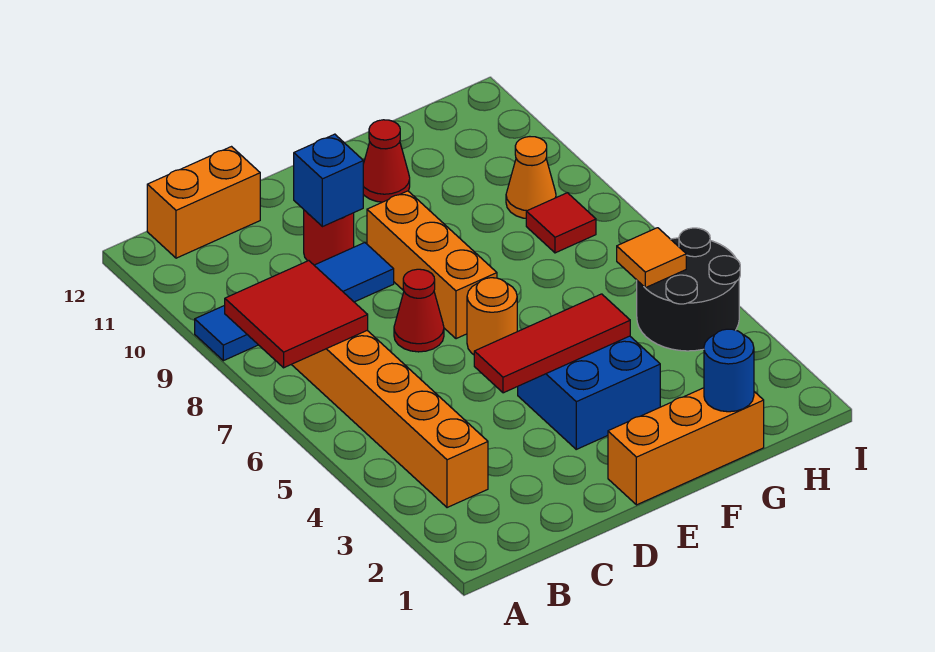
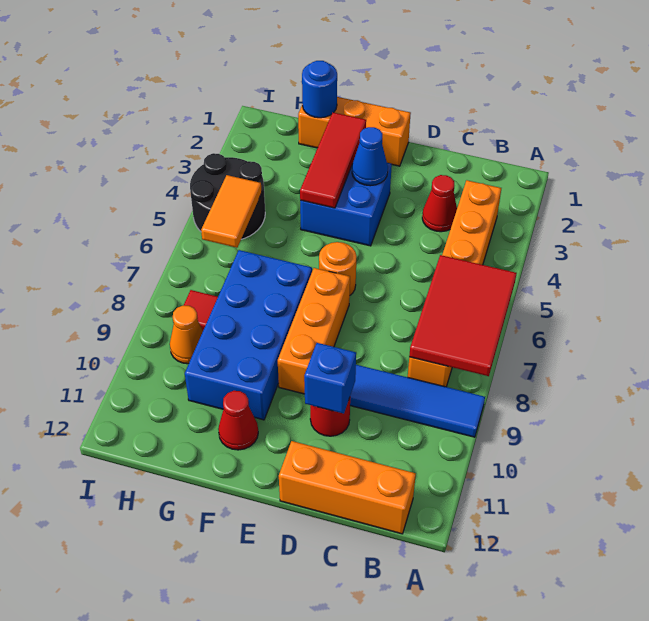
red tile A7:B8 level 2 -> red tile A6:B8 level 2
orange brick B12:C12 level 1 -> orange brick B12:D12 level 1
red tile D4:F4 level 2 -> red tile F2:F4 level 2
red cone D7 level 1 -> red cone C3 level 1
none -> blue cone E3 level 2
none -> blue brick F7:G10 level 1
orange tile H5 level 2 -> orange tile H5:H6 level 2

